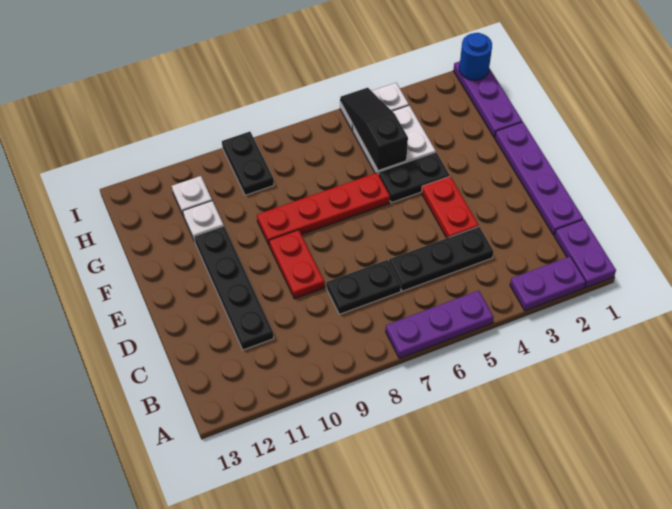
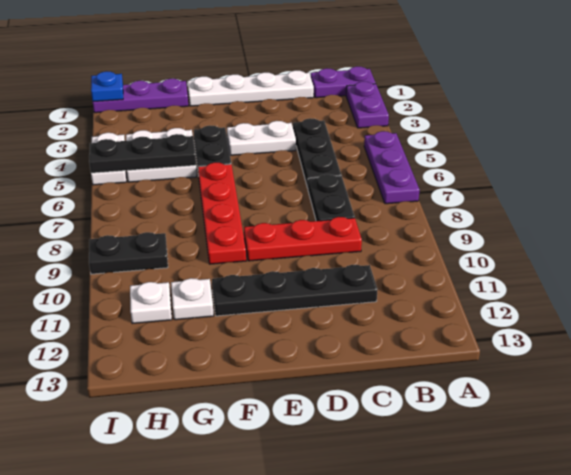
purple plate C1:F1 level 1 -> white plate C1:F1 level 1
red plate D4:E4 level 1 -> white plate D4:E4 level 1
red plate D9:E9 level 1 -> red plate C9:E9 level 1
black slope G5:I5 level 2 top G -> black plate G5:I5 level 2
blue round brick I1 level 2 -> blue plate I1 level 2

